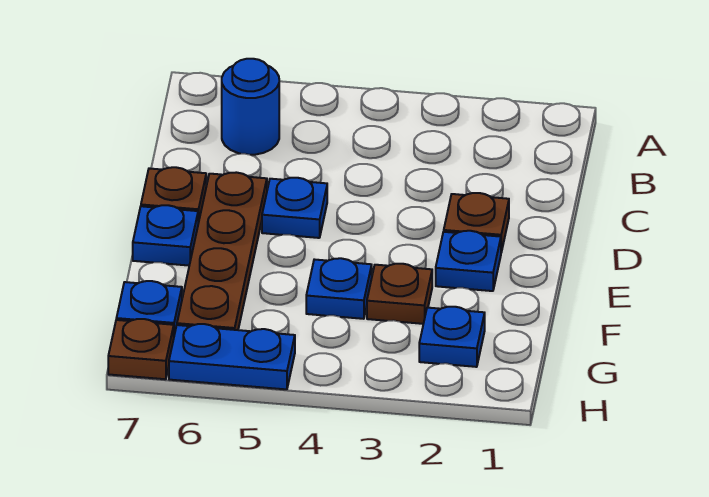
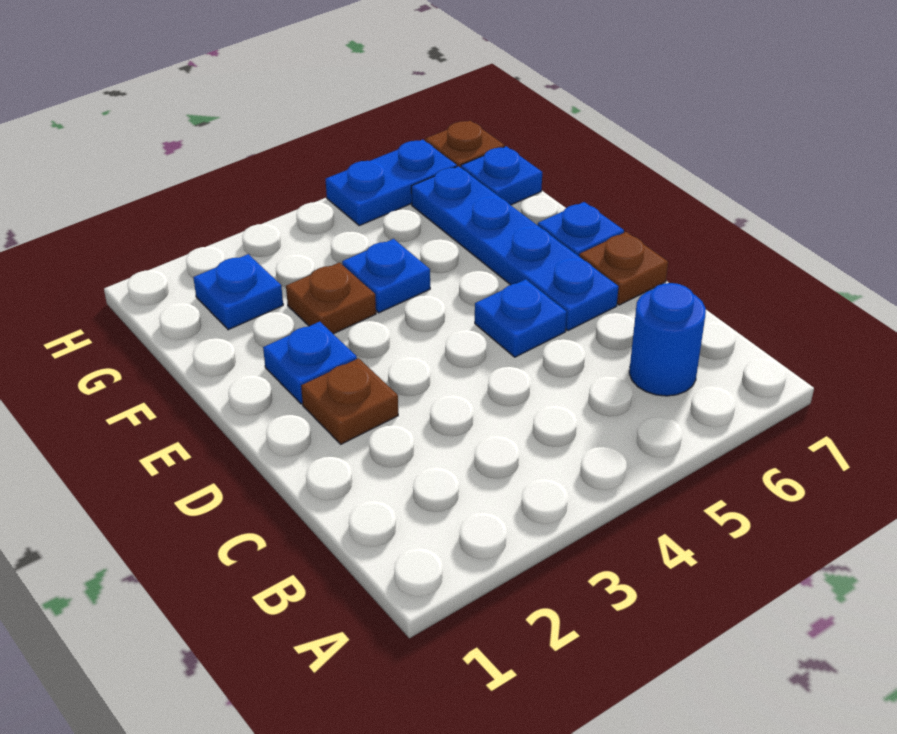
brown plate D6:G6 level 1 -> blue plate D6:G6 level 1

